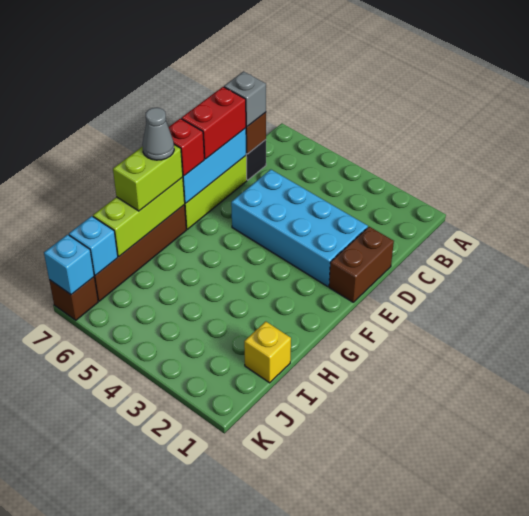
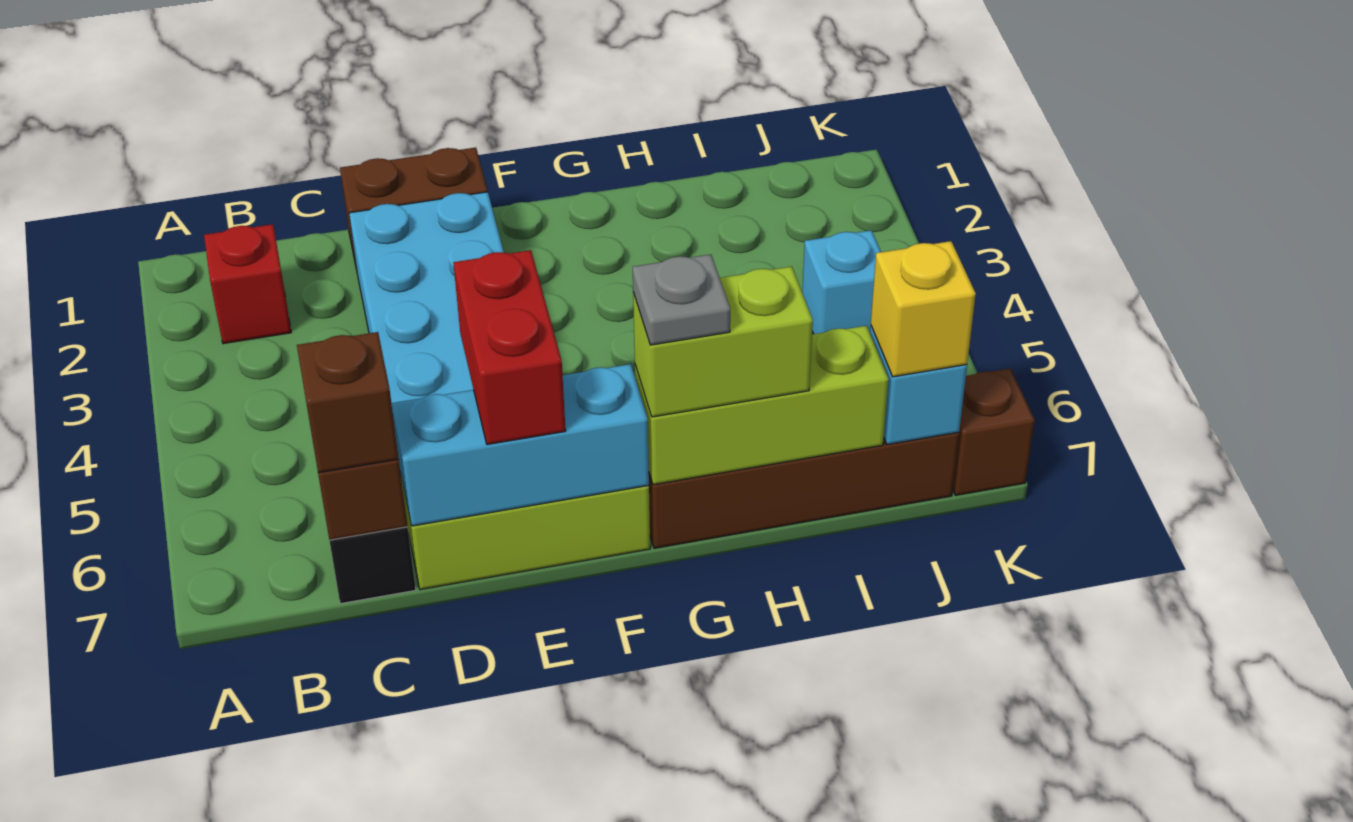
grey brick C7 level 3 -> brown brick C7 level 3
red brick D7:E7 level 3 -> red brick E6:E7 level 3
red brick F7 level 3 -> red brick B2 level 1
grey cone G7 level 4 -> grey plate G7 level 4
yellow brick I1 level 1 -> yellow brick J7 level 3
cyan brick K7 level 2 -> cyan brick J4 level 1

